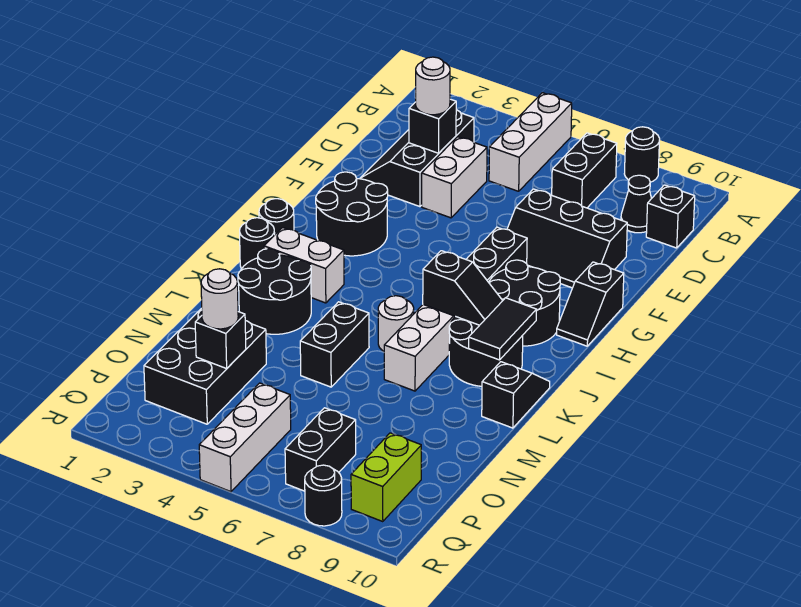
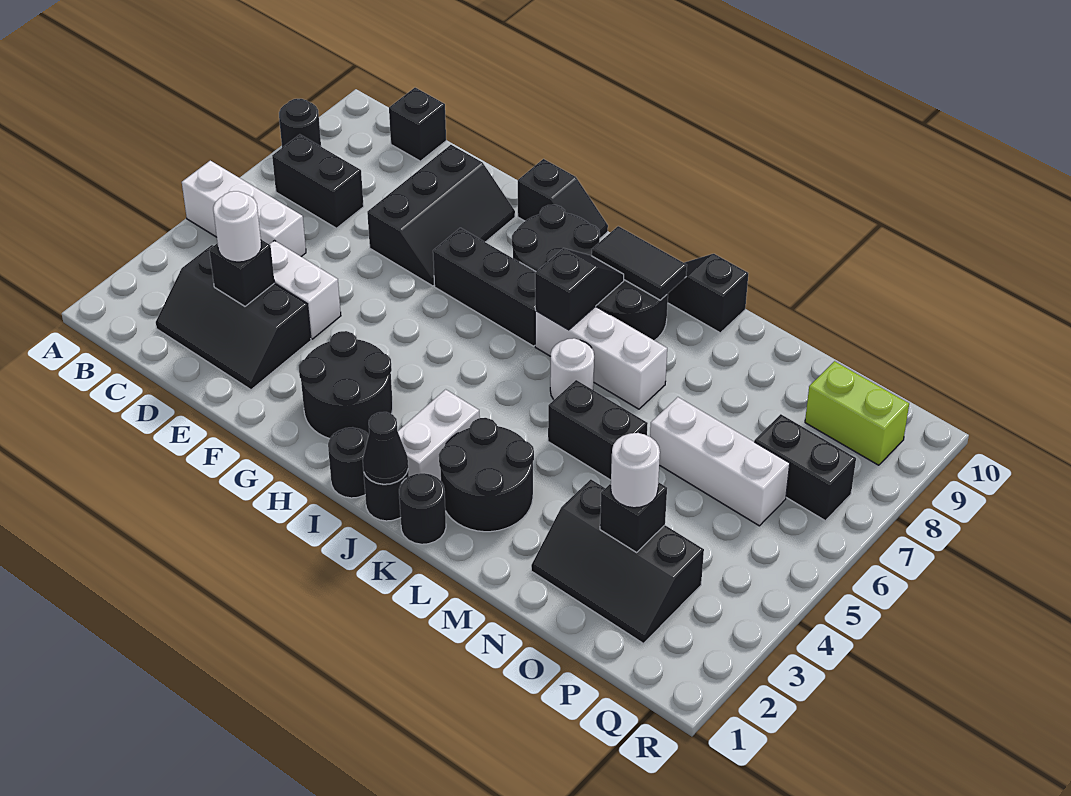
black cone C9 level 1 -> black cone J1 level 2
black brick N2:P3 level 1 -> black slope N2:P3 level 1 top 3
white brick P5:R5 level 1 -> white brick N6:P6 level 1
black round brick R8 level 1 -> black round brick K1 level 1

